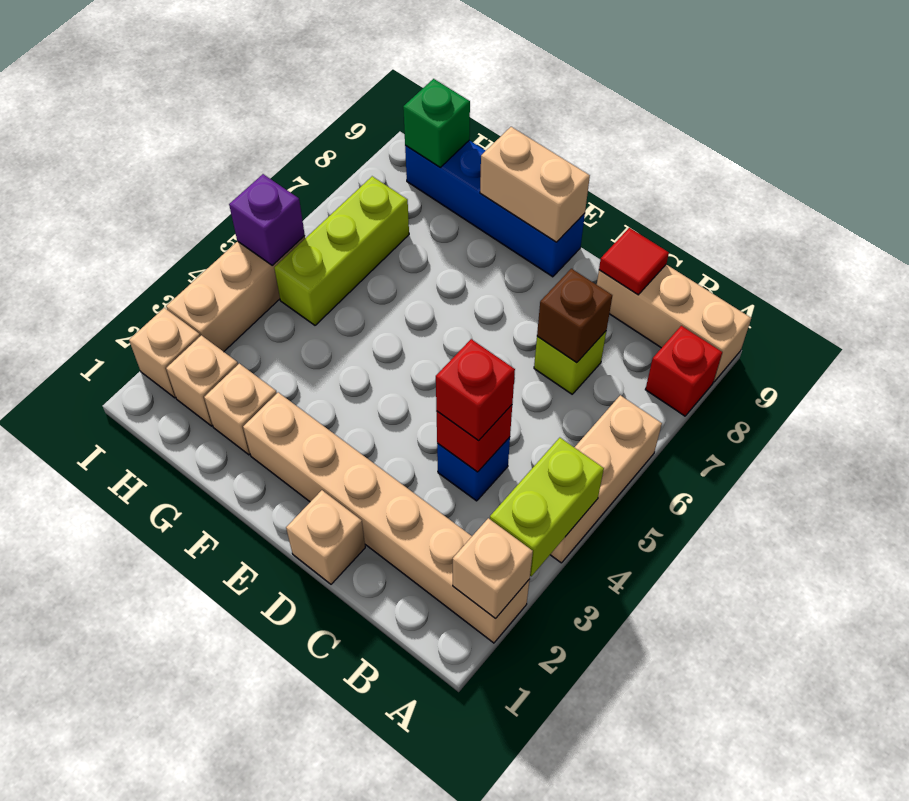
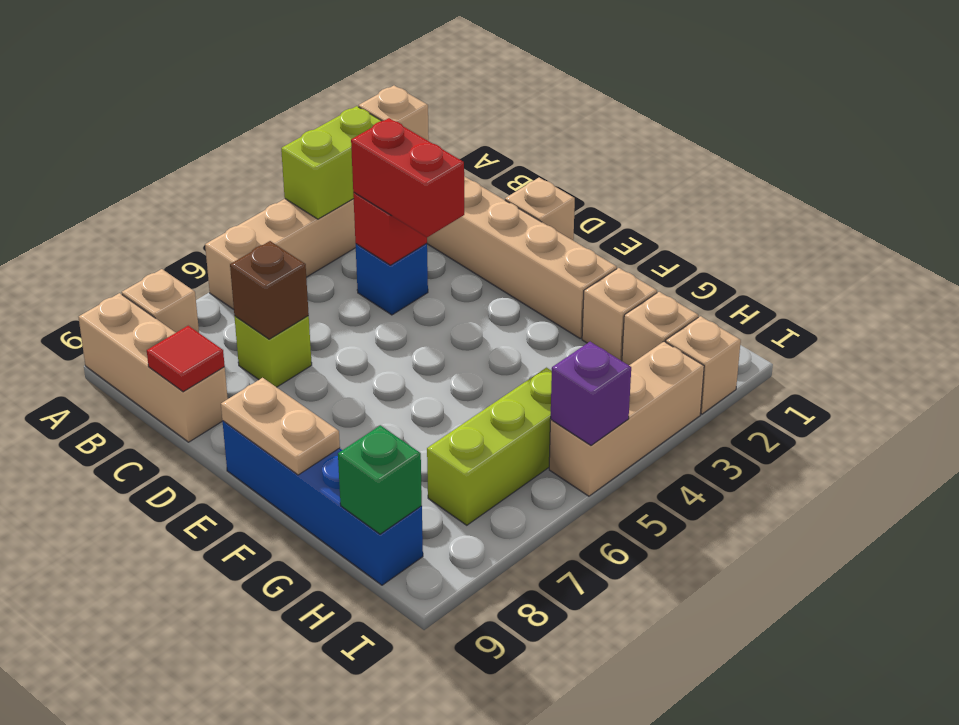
red brick A8 level 1 -> tan brick A8 level 1
red brick C4 level 3 -> red brick C4:D4 level 3
tan brick E9:F9 level 2 -> tan plate E9:F9 level 2

